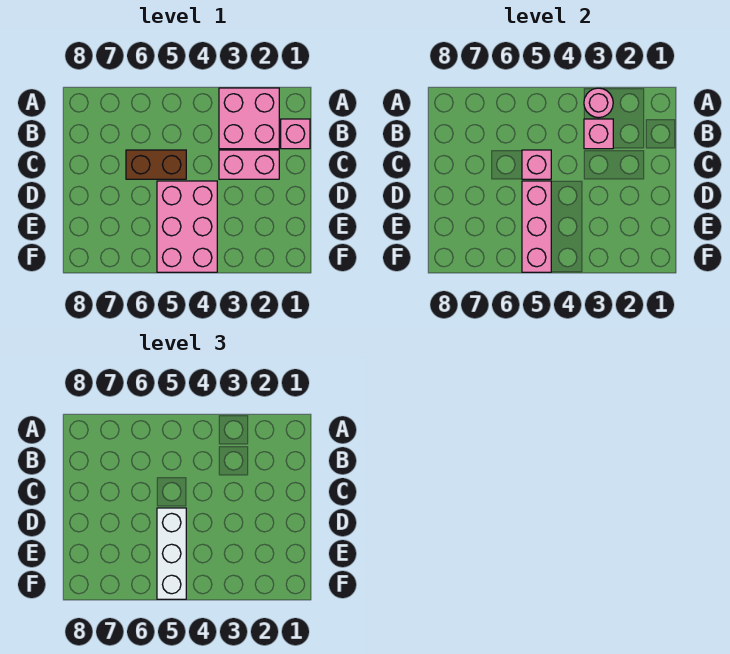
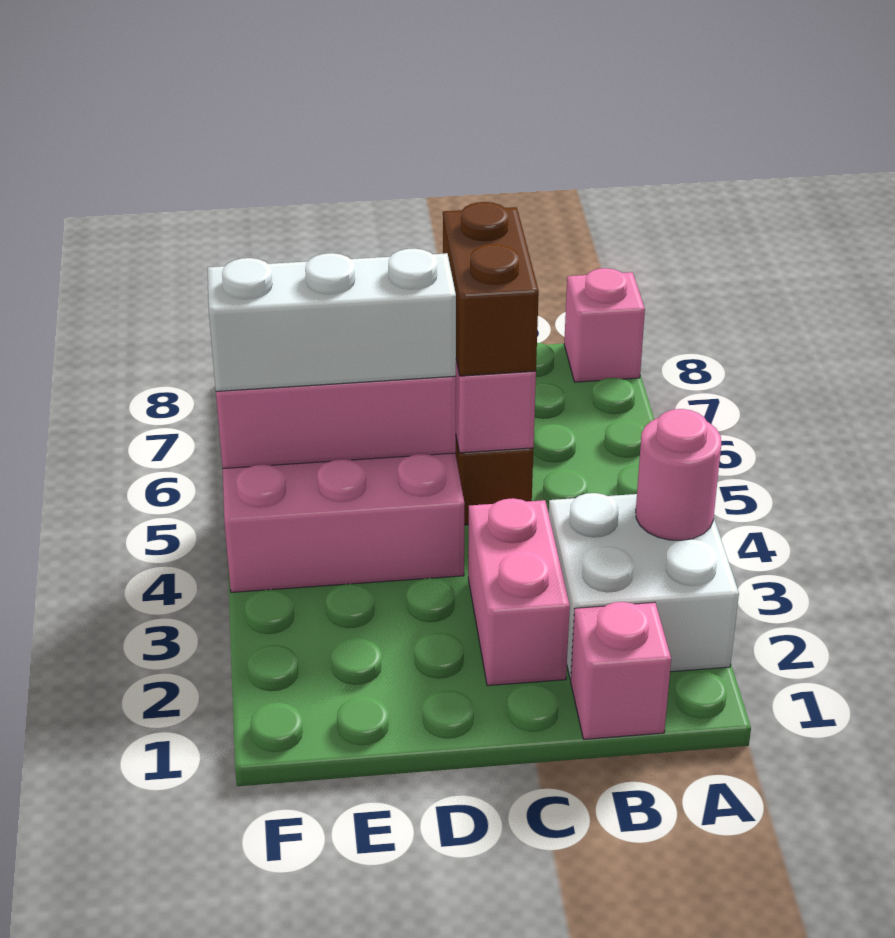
pink brick A2:B3 level 1 -> white brick A2:B3 level 1
pink brick B3 level 2 -> pink brick A8 level 1
none -> brown brick C5:C6 level 3

